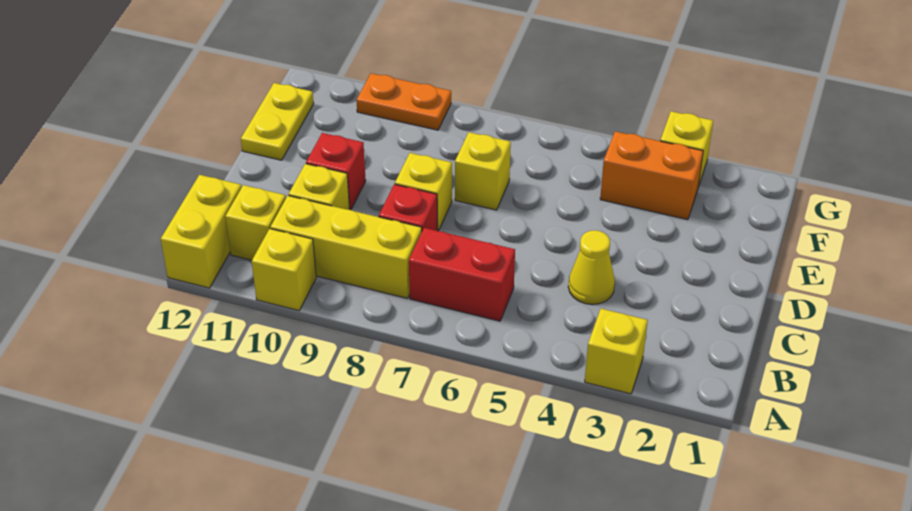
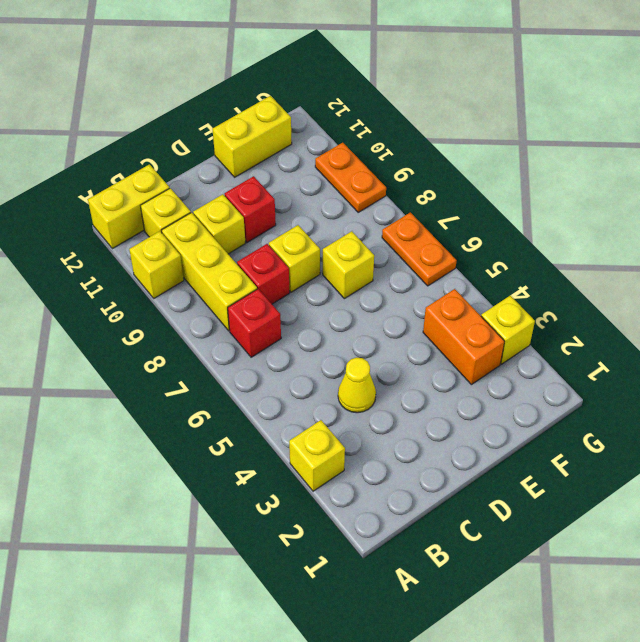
red brick B6:B7 level 1 -> red brick B7 level 1
yellow plate E12:F12 level 1 -> yellow brick E12:F12 level 1
none -> orange plate G6:G7 level 1

